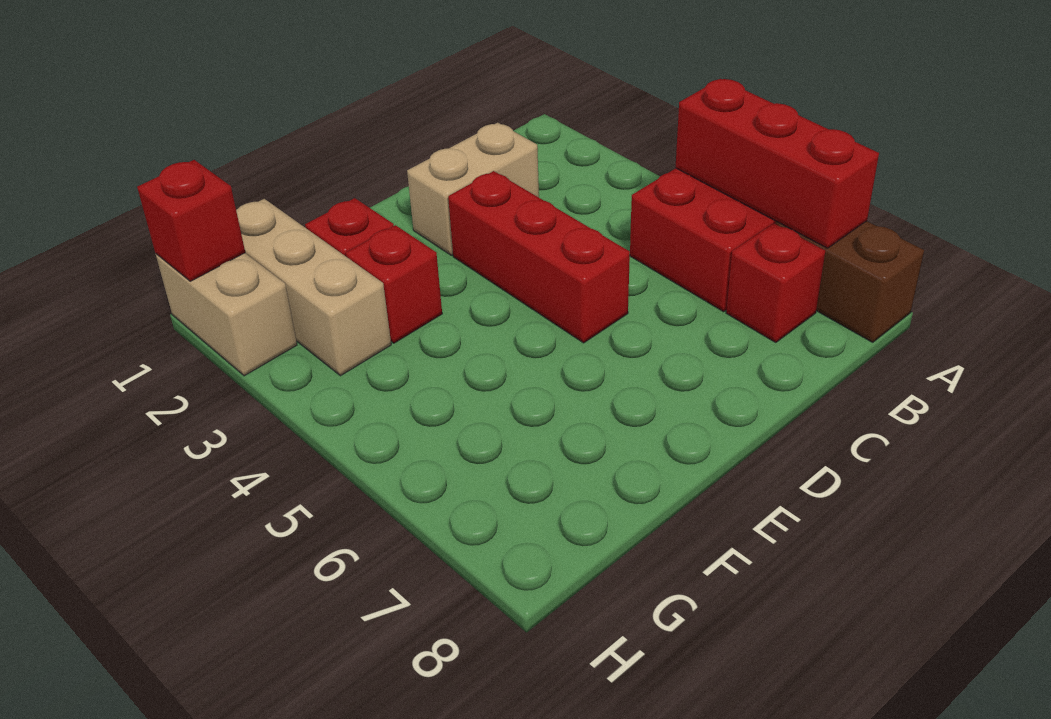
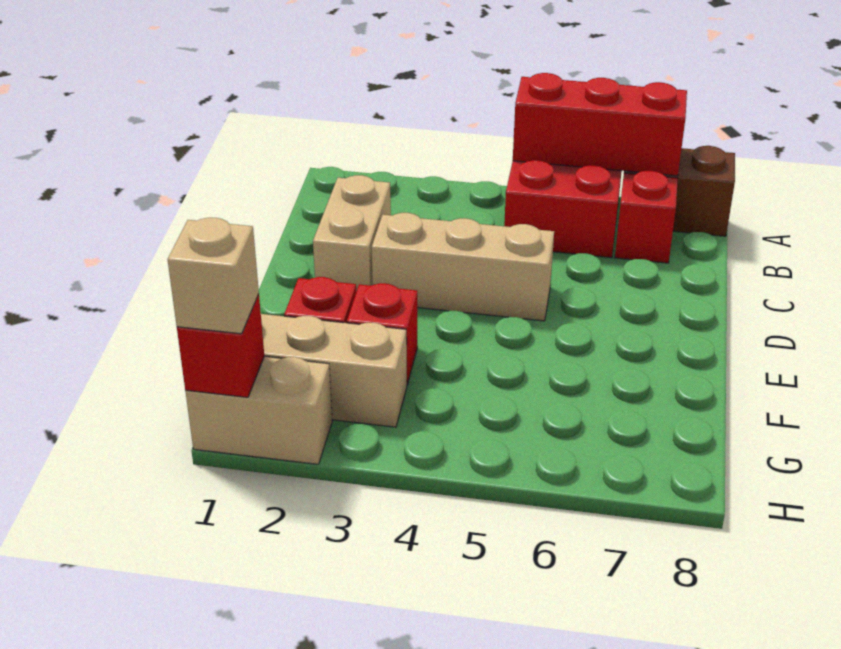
red brick D3:D5 level 1 -> tan brick D3:D5 level 1
none -> tan brick H1 level 3

